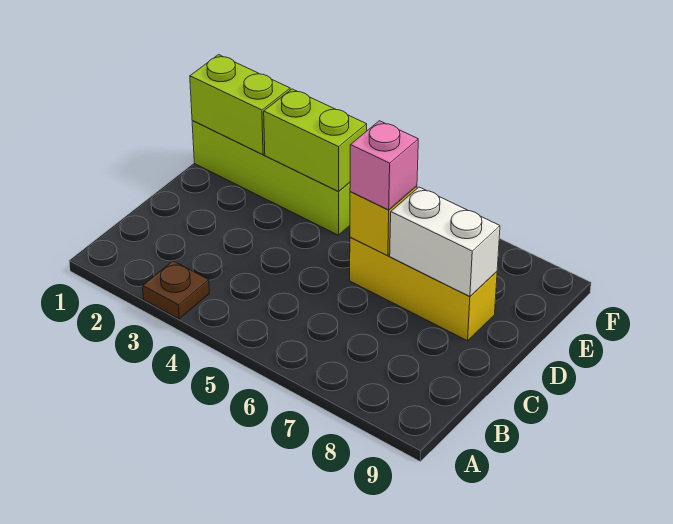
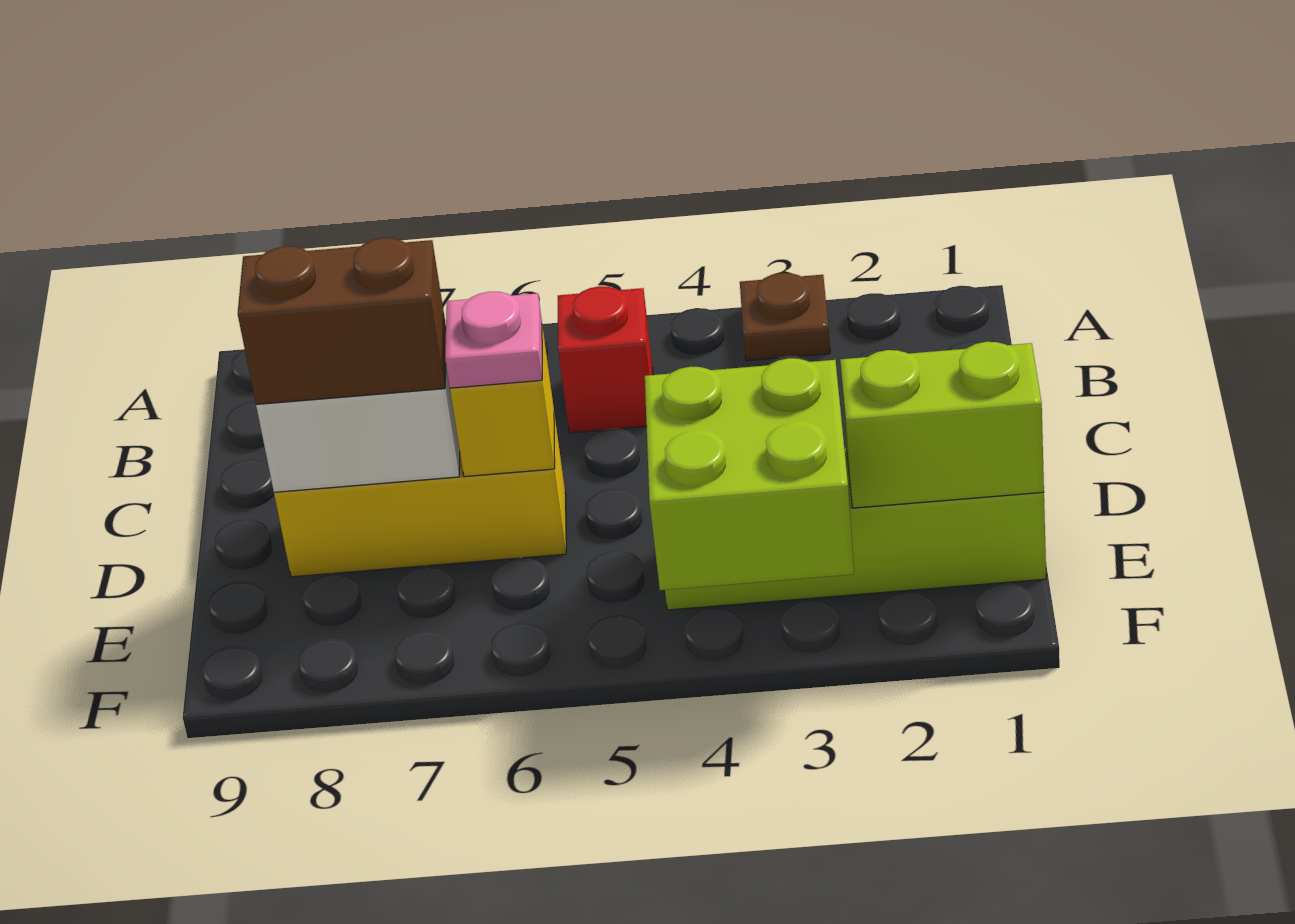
none -> red brick B5 level 1
pink brick D6 level 3 -> pink plate D6 level 3
none -> brown brick D7:D8 level 3
lime brick E3:E4 level 2 -> lime brick E3:F4 level 2

